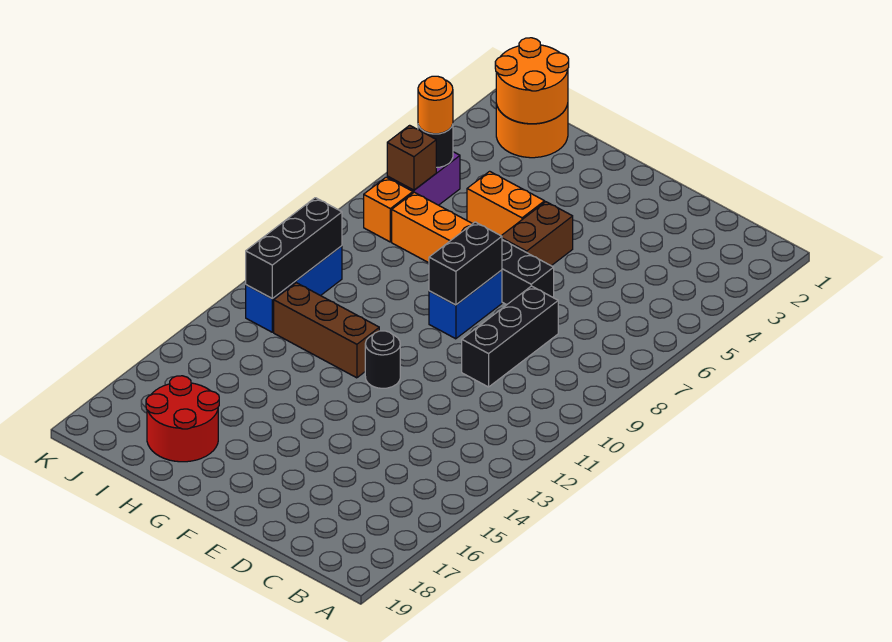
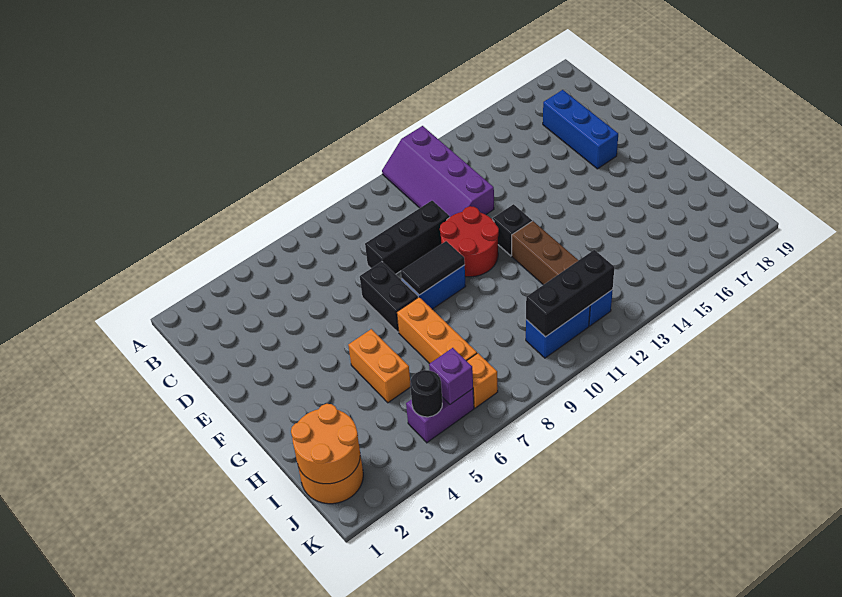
none -> purple slope A11:D12 level 1 top 12
none -> blue brick C17:E17 level 1
brown brick F5:F6 level 1 -> none
black brick F8:F9 level 2 -> black tile F8:F9 level 2
black round brick F12 level 1 -> black brick F12 level 1
red round brick H17:I18 level 1 -> red round brick E10:F11 level 1
orange round brick J5 level 3 -> none
brown brick J6 level 2 -> purple brick J6 level 2

